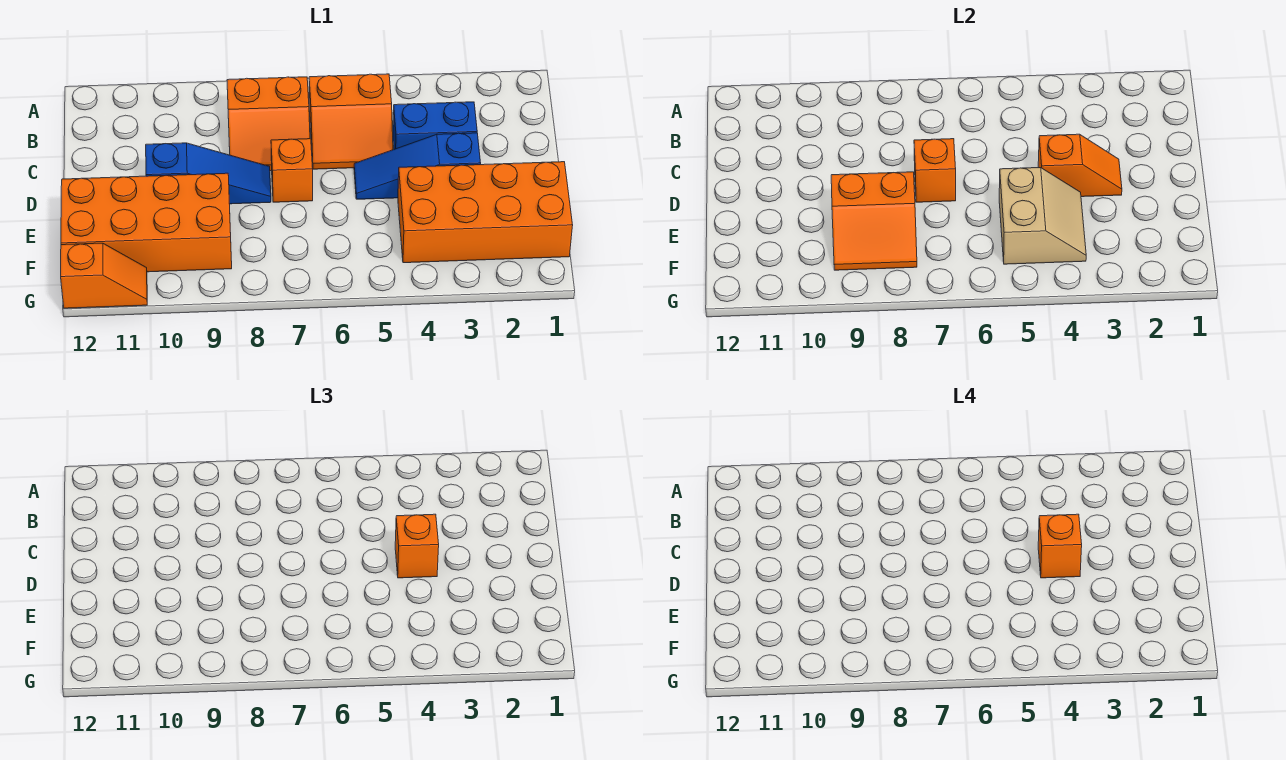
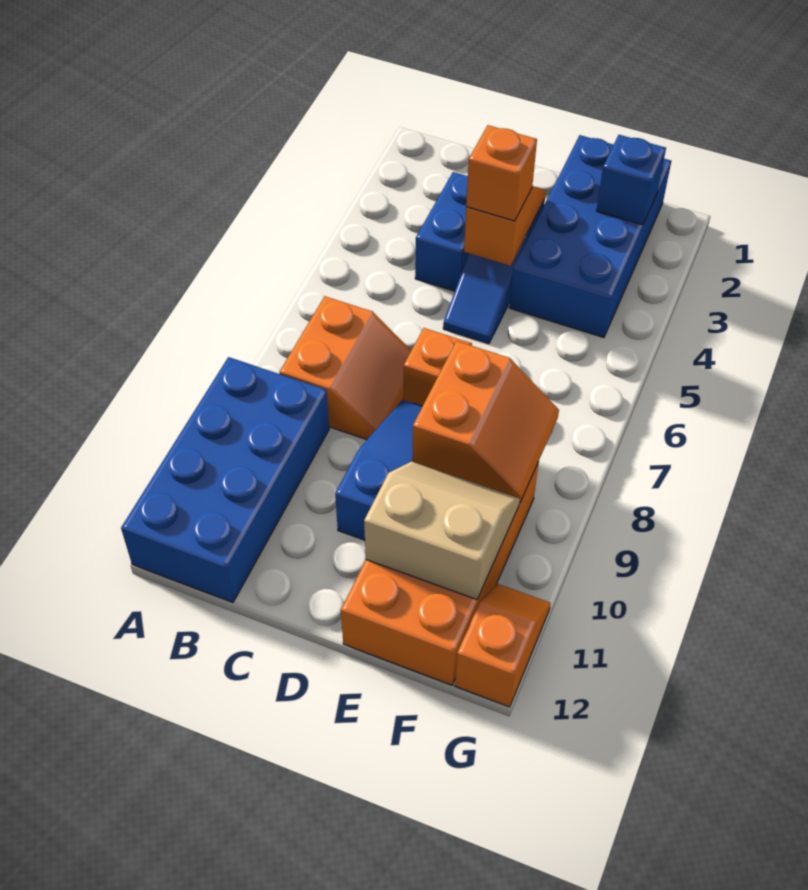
none -> blue brick A9:B12 level 1
orange slope B5:C6 level 1 top B -> none
orange brick D4 level 4 -> none
orange brick D7 level 2 -> none
orange brick E1:F4 level 1 -> blue brick E1:F4 level 1
tan slope E4:F5 level 2 top 5 -> tan slope E10:F11 level 2 top 11
none -> blue brick F2 level 2

